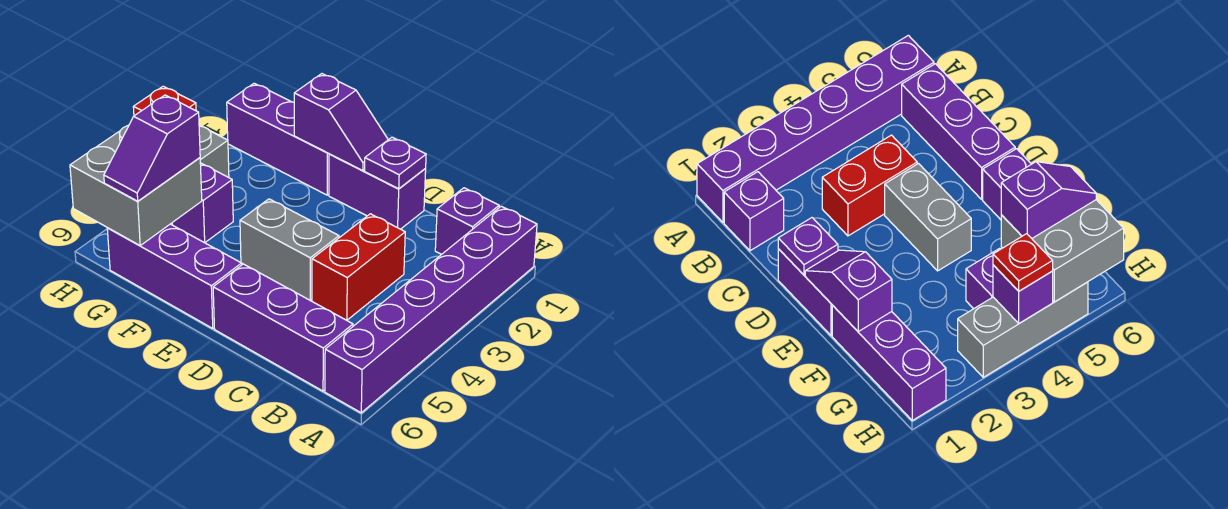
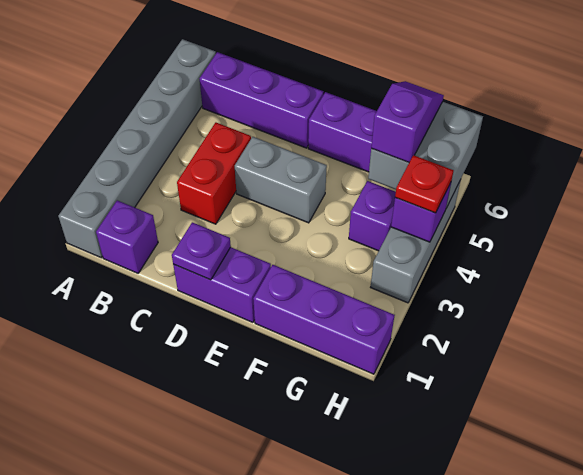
purple brick A1:A6 level 1 -> grey brick A1:A6 level 1
purple slope E1:F1 level 2 top F -> none

